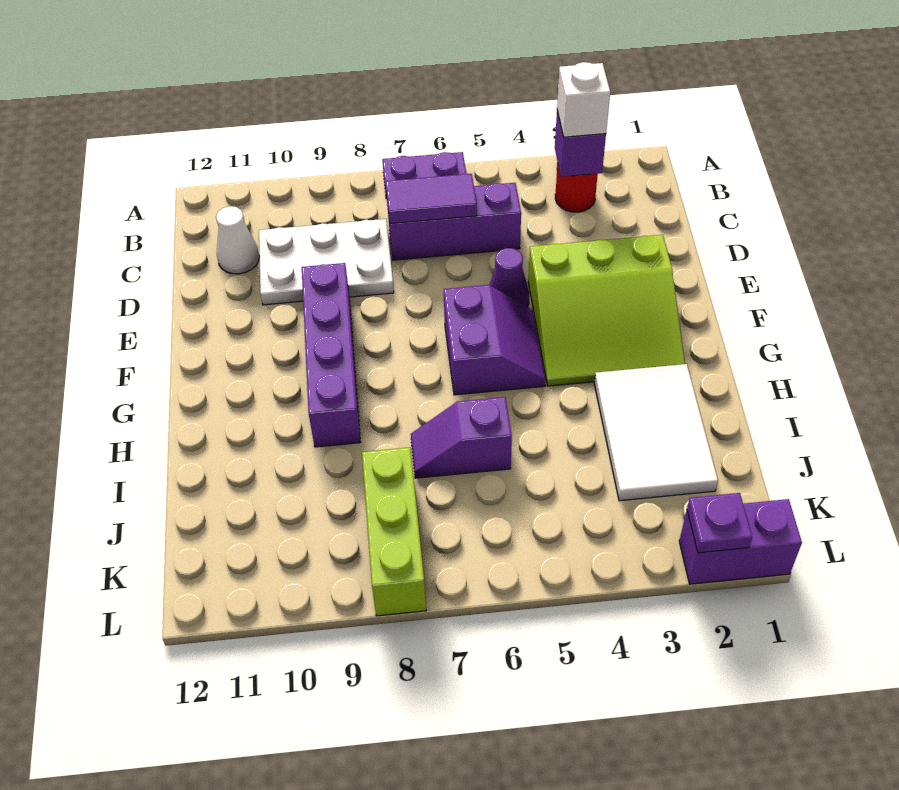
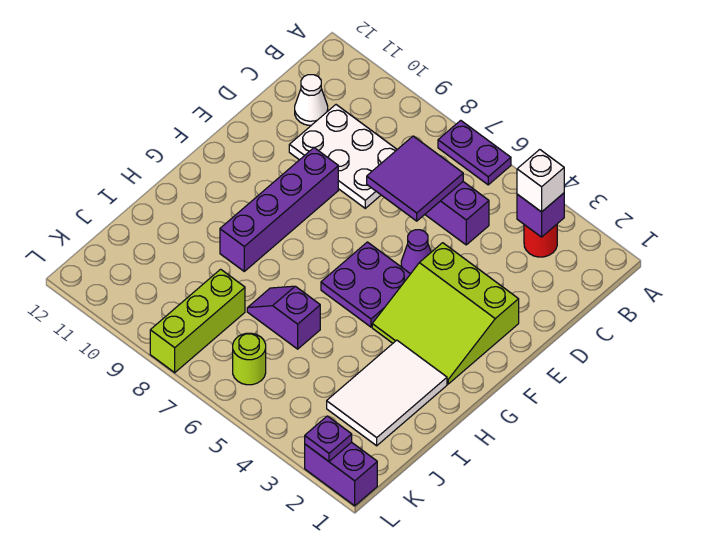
purple tile C6:C7 level 2 -> purple tile C6:D7 level 2
purple slope F5:G6 level 1 top 6 -> purple plate F5:G6 level 1
none -> lime round brick K6 level 1

